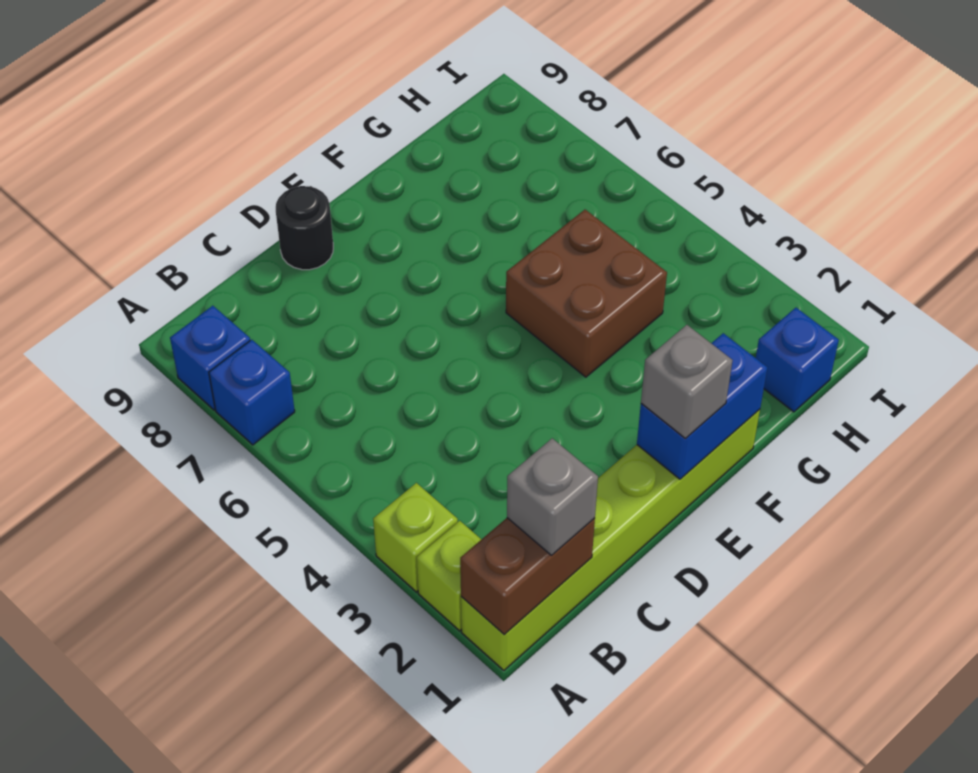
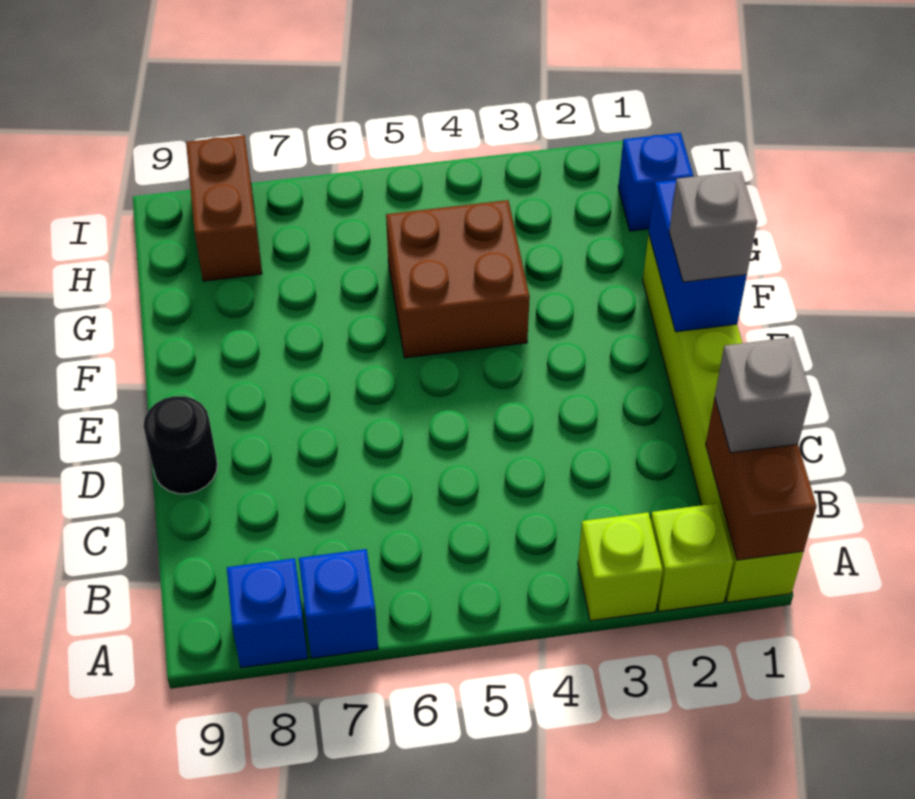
none -> brown brick H8:I8 level 1

